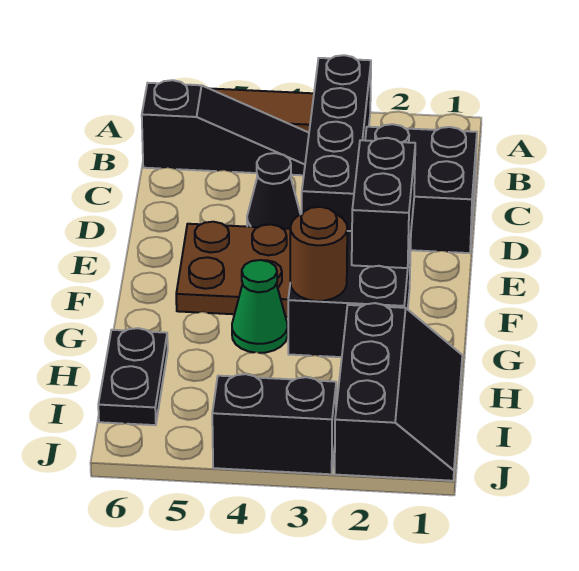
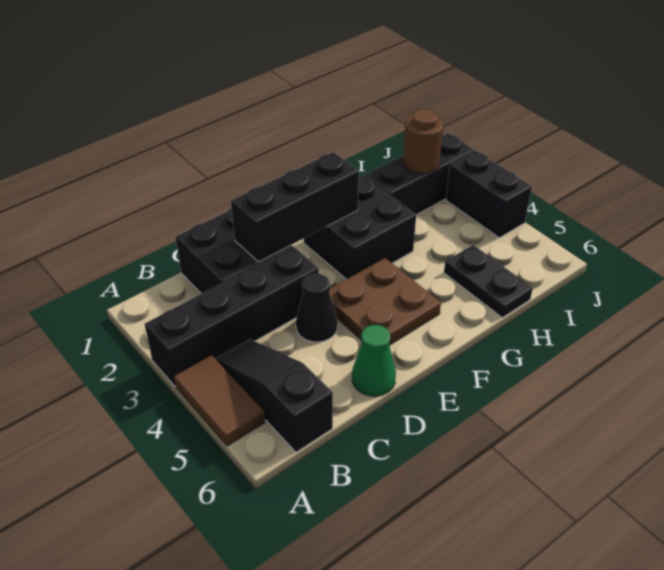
black brick E2:F2 level 2 -> black brick D2:F2 level 2
brown round brick G3 level 2 -> brown round brick I2 level 2
green cone G4 level 1 -> green cone D6 level 1
black plate H6:I6 level 1 -> black plate H5:H6 level 1

